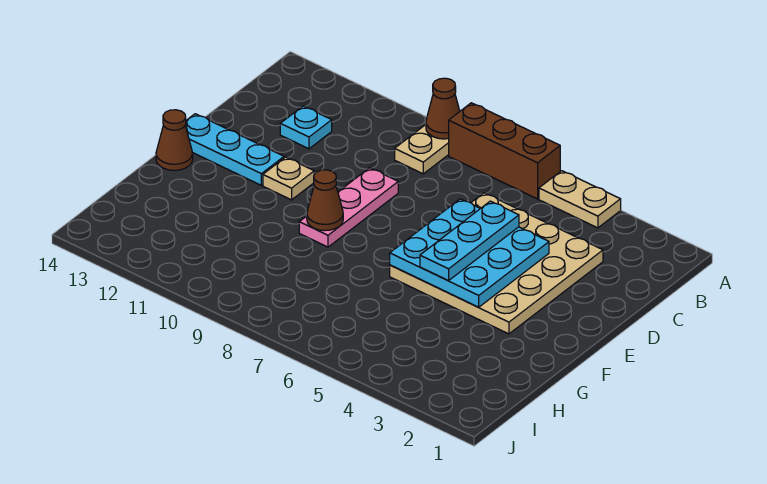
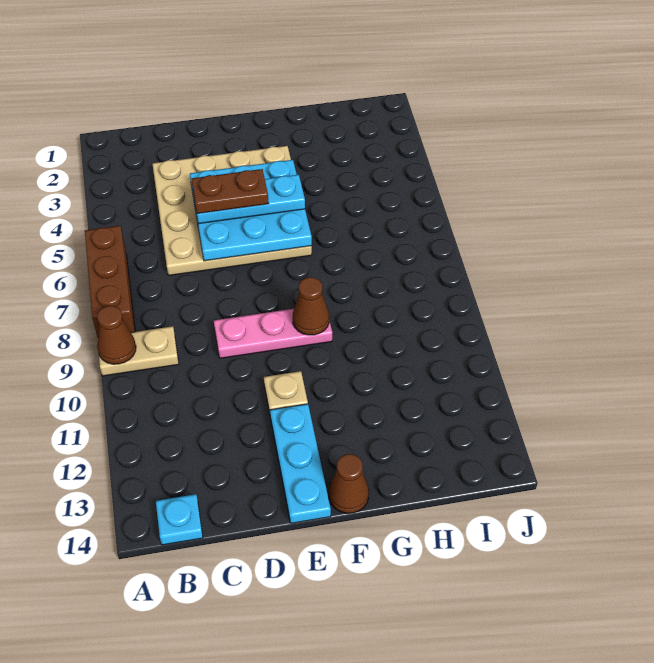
tan plate A4:A5 level 1 -> none
cyan plate C12 level 1 -> cyan plate B14 level 1
none -> brown plate D5:E5 level 4

